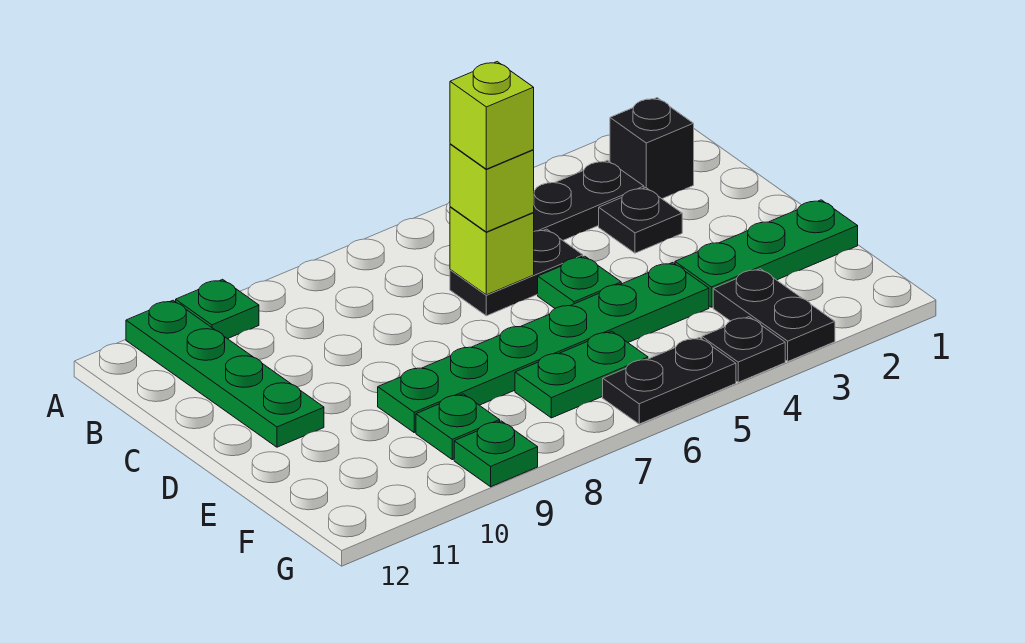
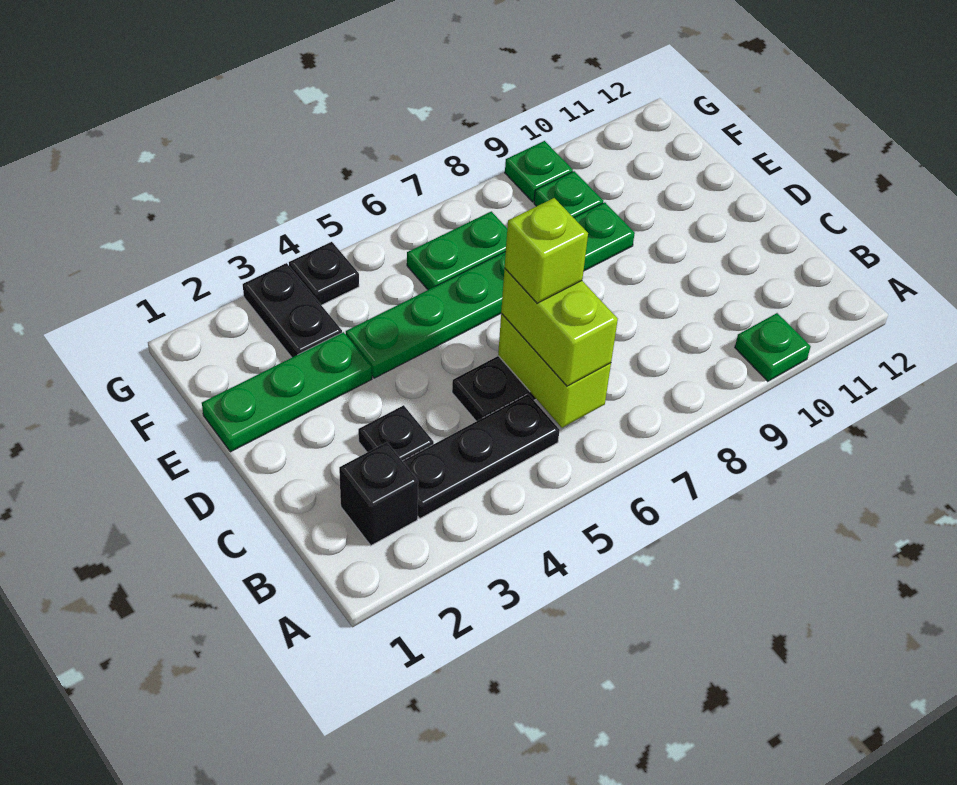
green plate A11:D11 level 1 -> none
lime brick C6 level 2 -> lime brick B6:C6 level 2
lime brick C6 level 3 -> lime brick B6:C6 level 3
green plate D5 level 1 -> none
black plate G5:G6 level 1 -> none

